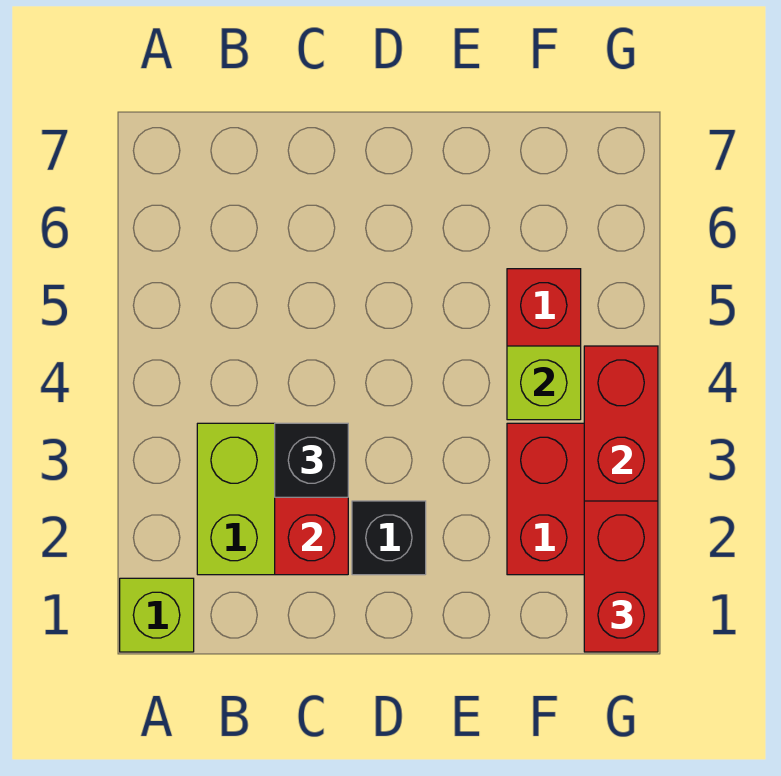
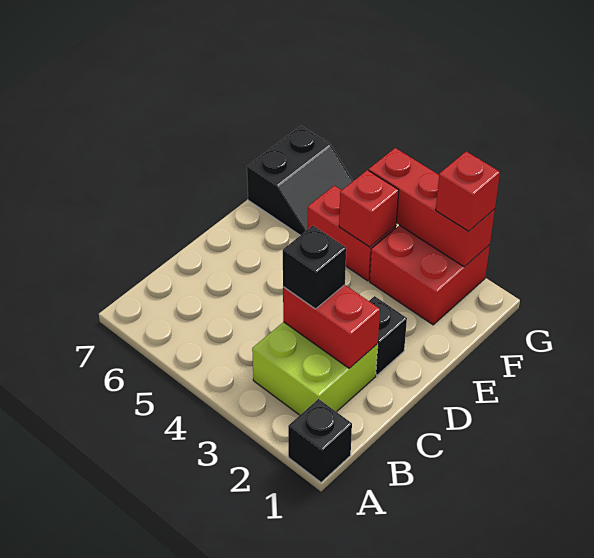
lime brick A1 level 1 -> black brick A1 level 1
lime brick F4 level 2 -> red brick F4 level 2
none -> black slope F6:G7 level 1 top 7
red brick G1:G2 level 3 -> red brick G2 level 3

